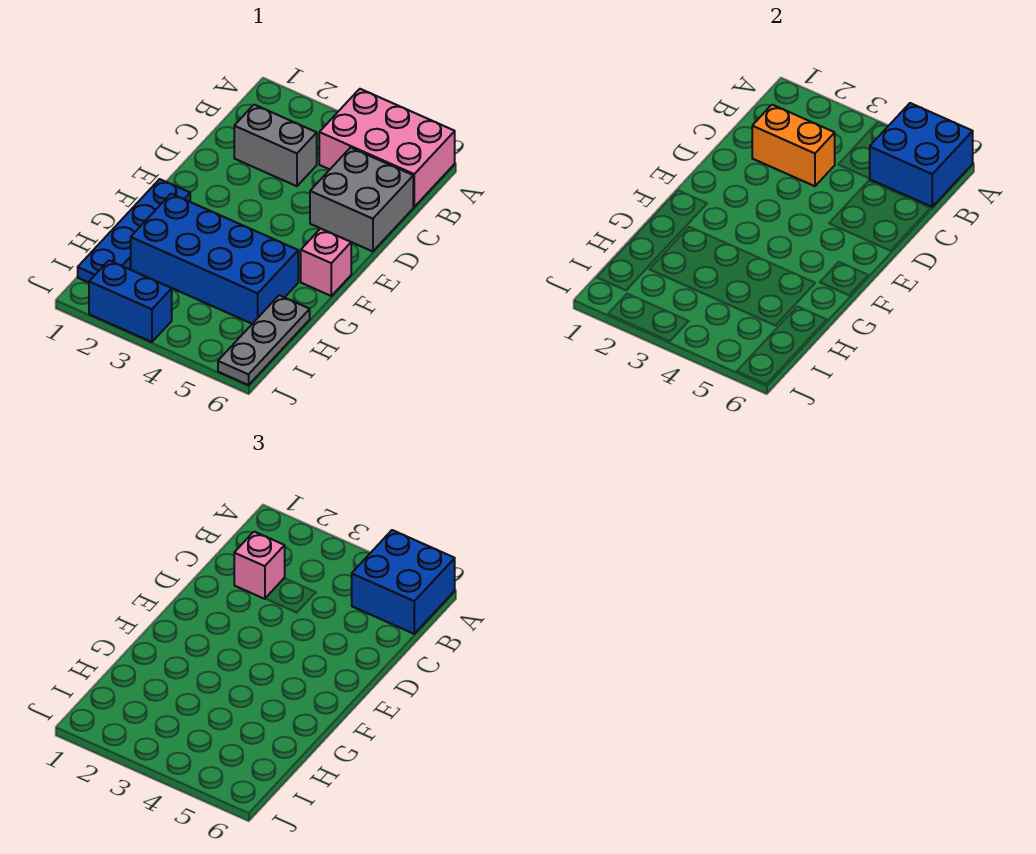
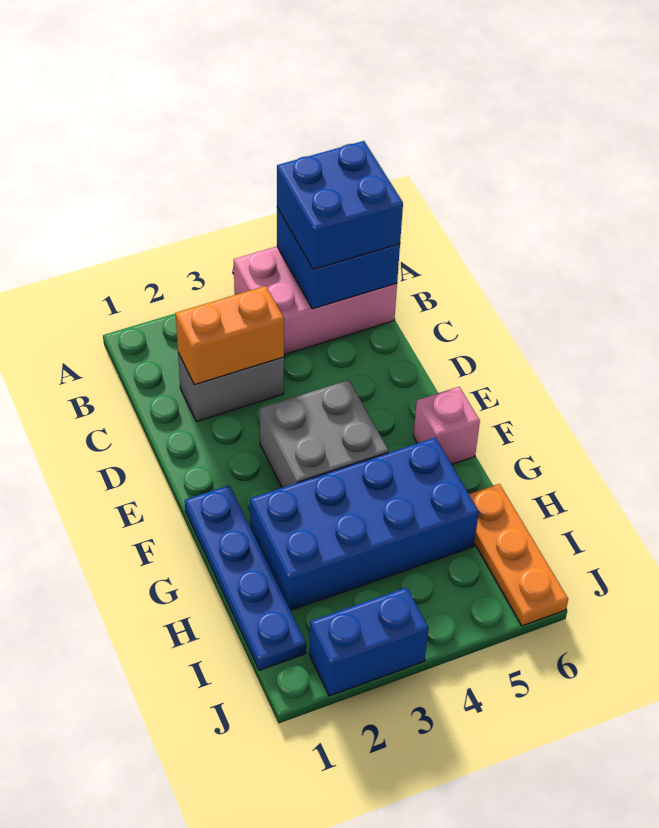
pink brick C2 level 3 -> none
grey brick C5:D6 level 1 -> grey brick E3:F4 level 1
grey plate H6:J6 level 1 -> orange plate H6:J6 level 1

